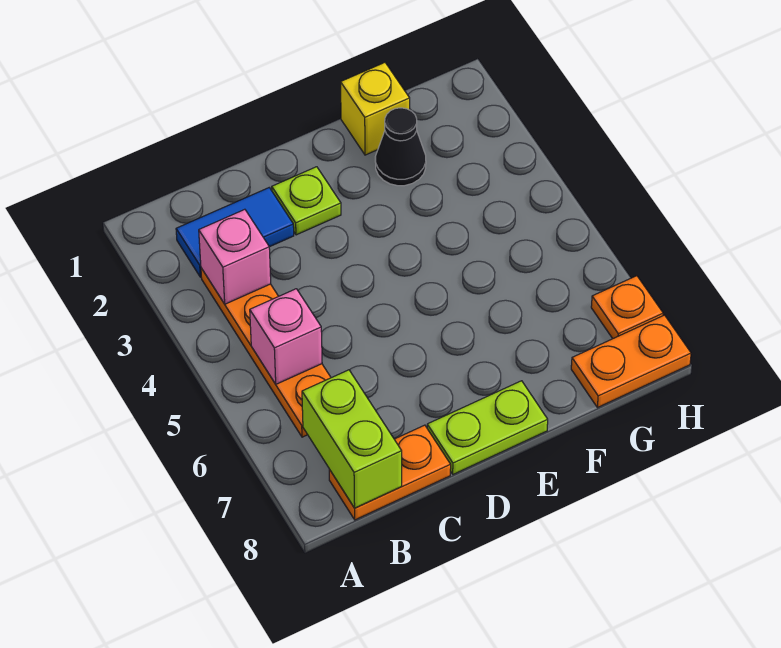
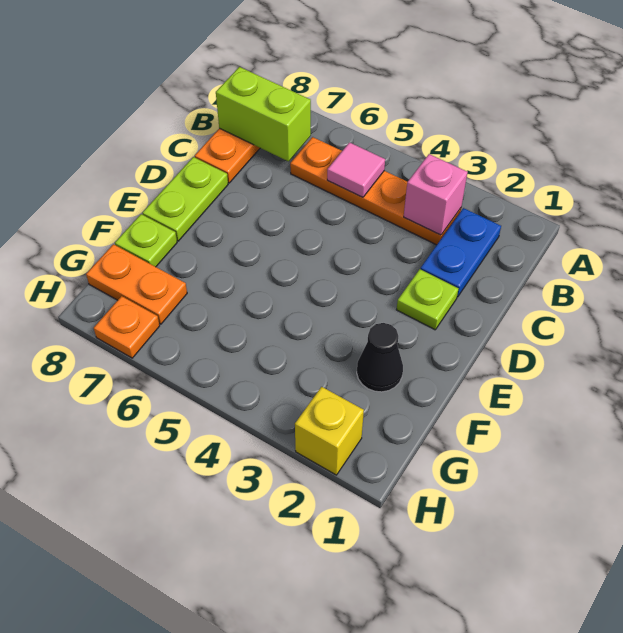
blue tile B2:C2 level 1 -> blue plate B2:C2 level 1
pink brick B5 level 2 -> pink tile B5 level 2
yellow brick F1 level 1 -> yellow brick H2 level 1
none -> lime plate F8 level 1
orange plate G8:H8 level 1 -> orange plate G7:G8 level 1

